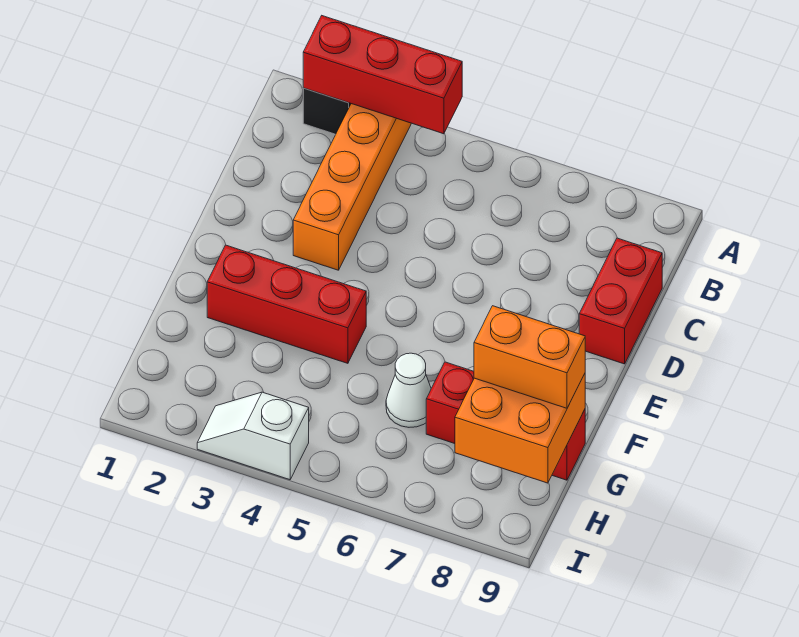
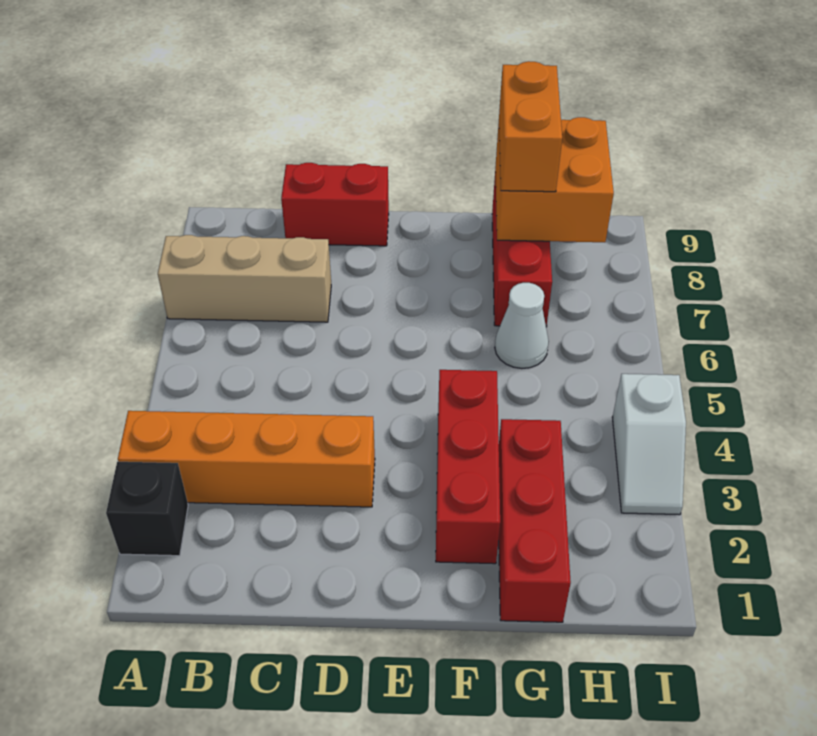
red brick A2:A4 level 2 -> red brick G1:G3 level 1
none -> tan brick A7:C7 level 1

